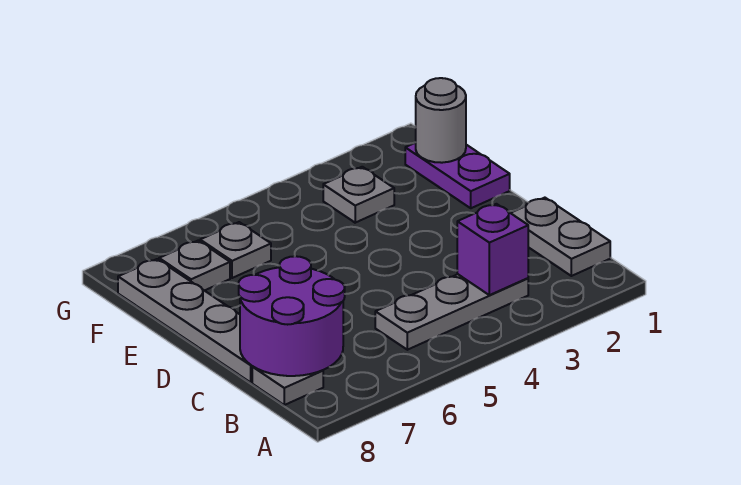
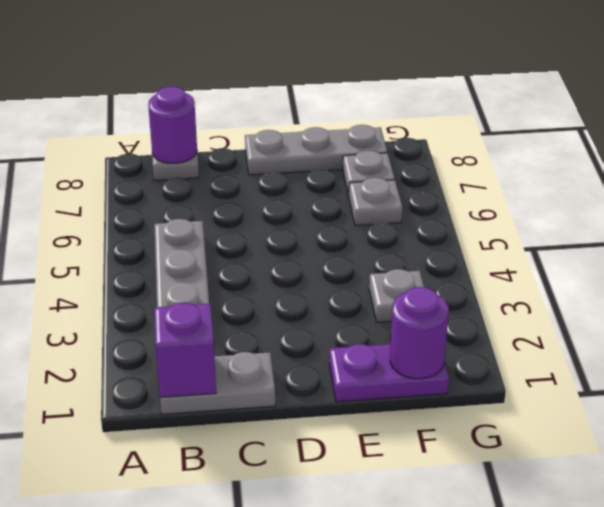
purple brick B3 level 2 -> purple brick B1 level 2
purple round brick B7:C8 level 2 -> purple round brick B8 level 2
grey plate C8:F8 level 1 -> grey plate D8:F8 level 1
grey round brick F1 level 2 -> purple round brick F1 level 2

